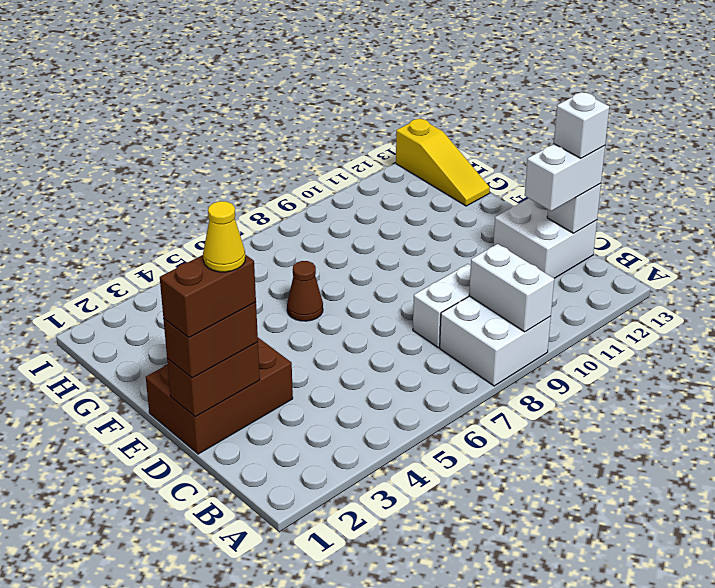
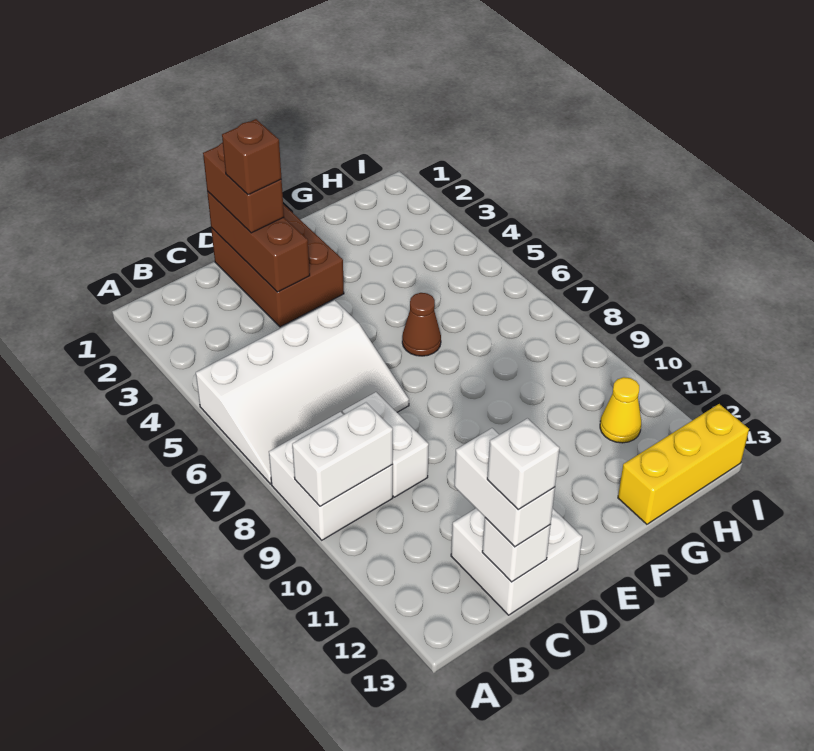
none -> white slope A5:D7 level 1 top 5
brown brick D1:D2 level 2 -> brown brick D1:D3 level 2
brown brick D1:D2 level 4 -> brown brick D2 level 4
yellow cone D2 level 5 -> yellow cone H11 level 1
yellow slope G13:I13 level 1 top I -> yellow brick G13:I13 level 1

